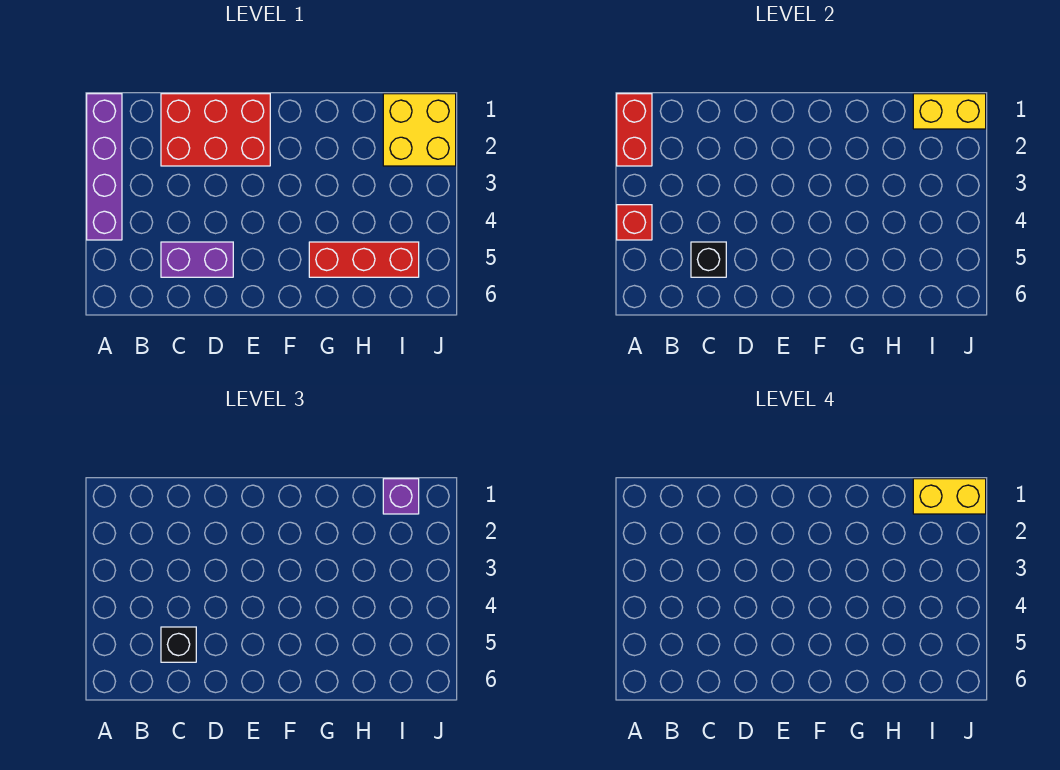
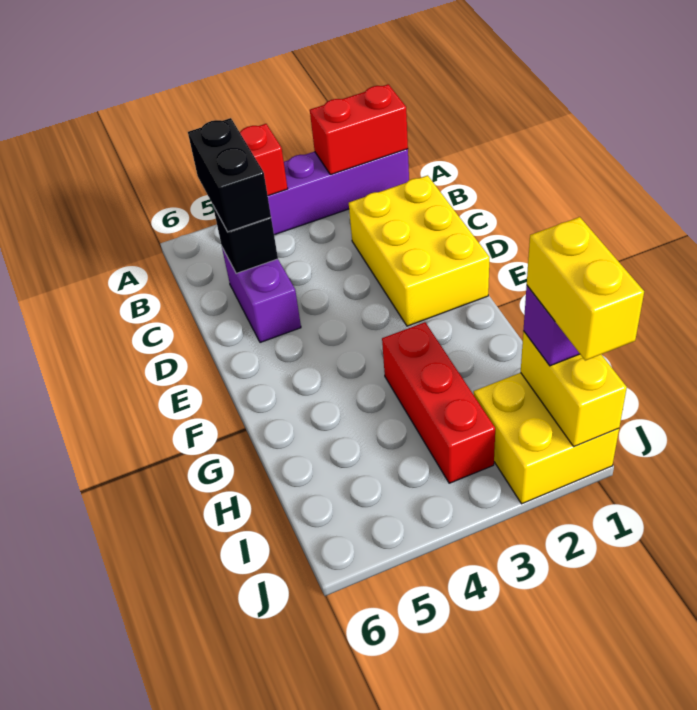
red brick C1:E2 level 1 -> yellow brick C1:E2 level 1
black brick C5 level 3 -> black brick B5:C5 level 3
red brick G5:I5 level 1 -> red brick G3:I3 level 1

